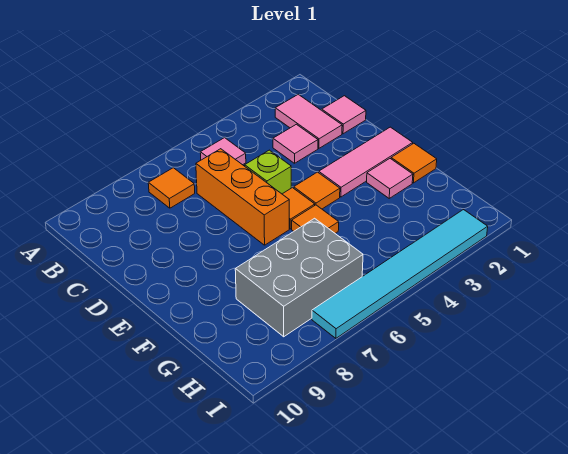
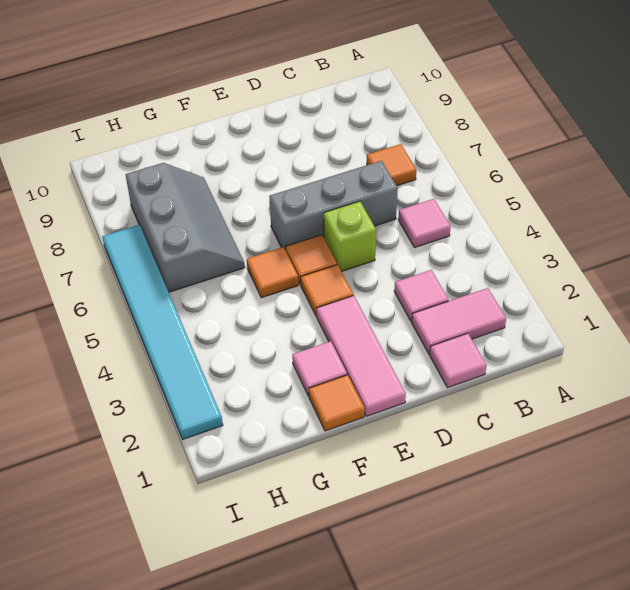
orange brick C6:E6 level 1 -> grey brick C6:E6 level 1
grey brick G6:H8 level 1 -> grey slope G6:H8 level 1 top H

